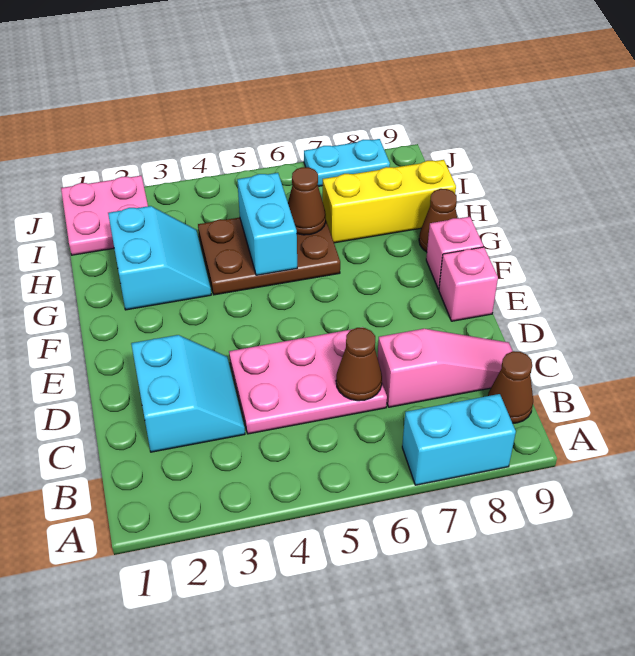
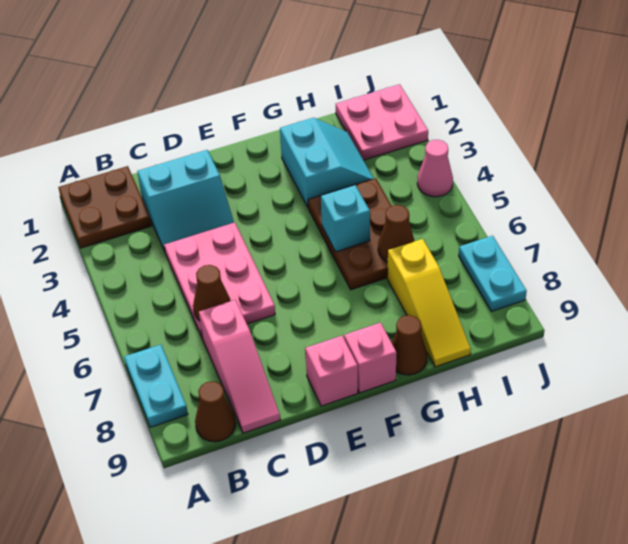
none -> brown plate A1:B2 level 1
cyan brick A7:A8 level 1 -> cyan plate A7:A8 level 1
cyan slope G2:H3 level 1 top 2 -> cyan slope G2:H3 level 1 top G
cyan brick G5:H5 level 2 -> cyan brick G5 level 2
yellow brick H7:H9 level 1 -> yellow slope H7:H9 level 1 top 7
none -> pink cone J4 level 1

